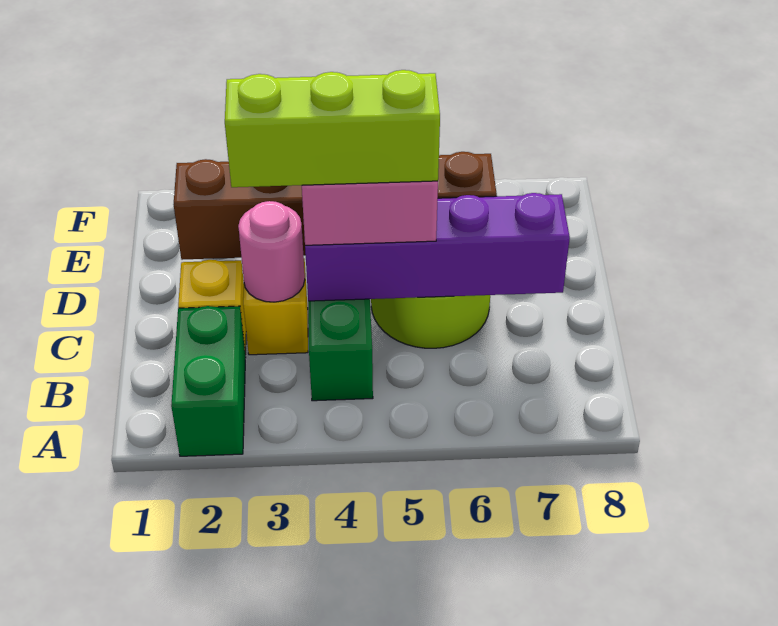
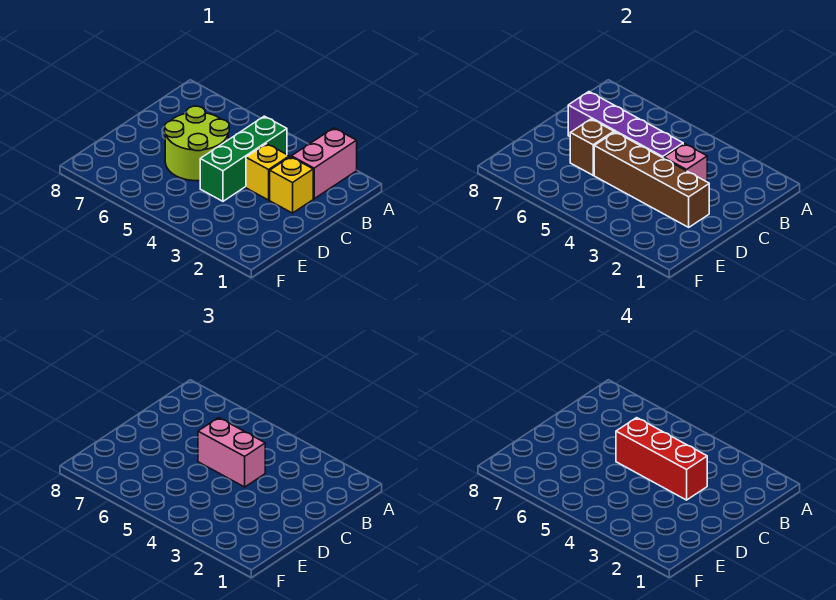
green brick A2:B2 level 1 -> pink brick A2:B2 level 1
pink round brick C3 level 2 -> pink brick C3 level 2
lime brick C3:C5 level 4 -> red brick C3:C5 level 4

